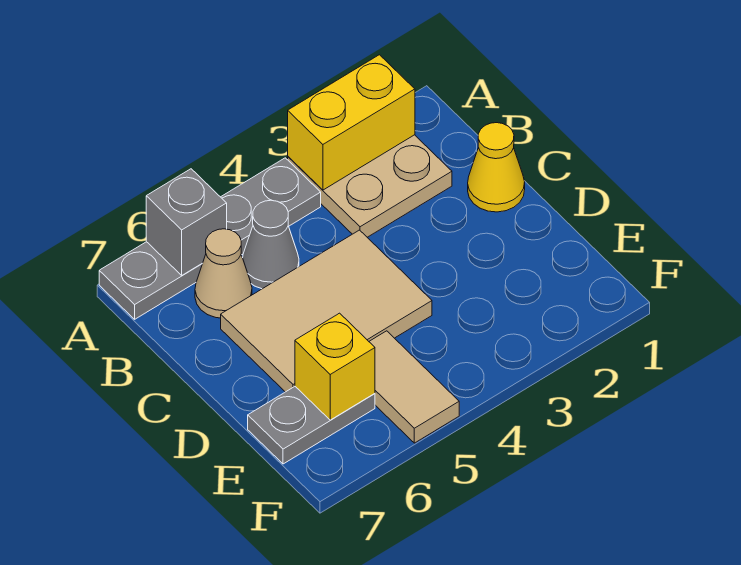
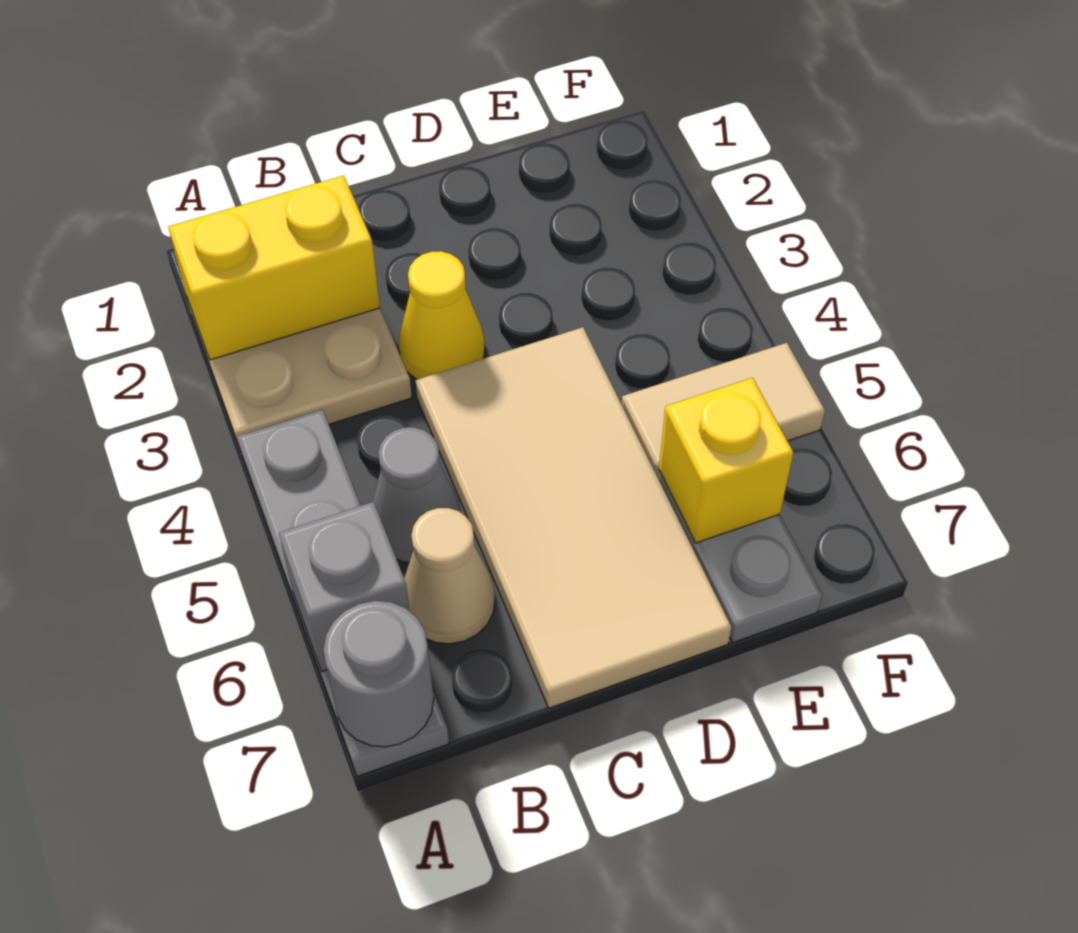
yellow brick A2:A3 level 2 -> yellow brick A2:B2 level 2
none -> grey round brick A7 level 2
yellow cone C1 level 1 -> yellow cone C3 level 1
tan tile C4:D6 level 1 -> tan tile C4:D7 level 1

